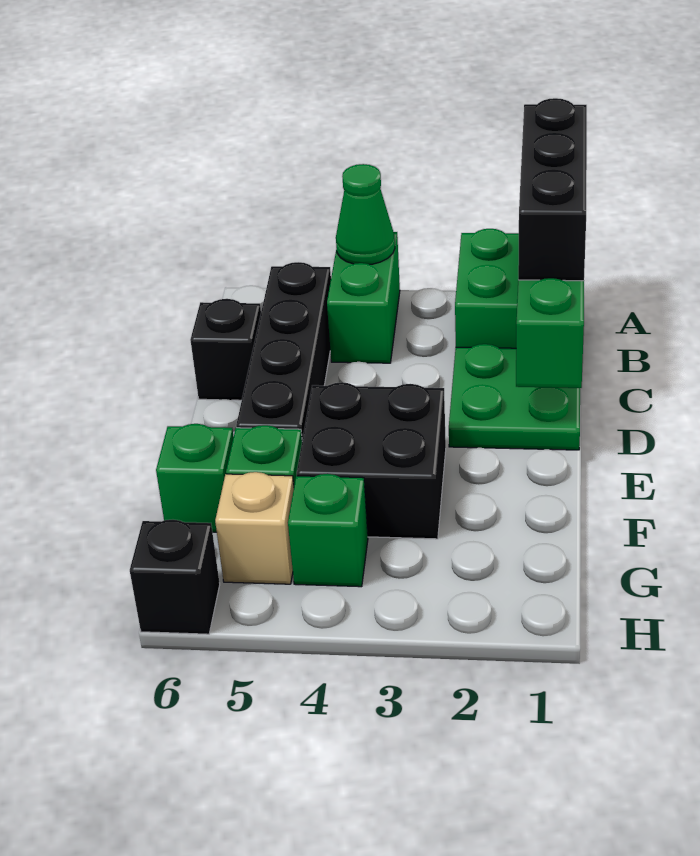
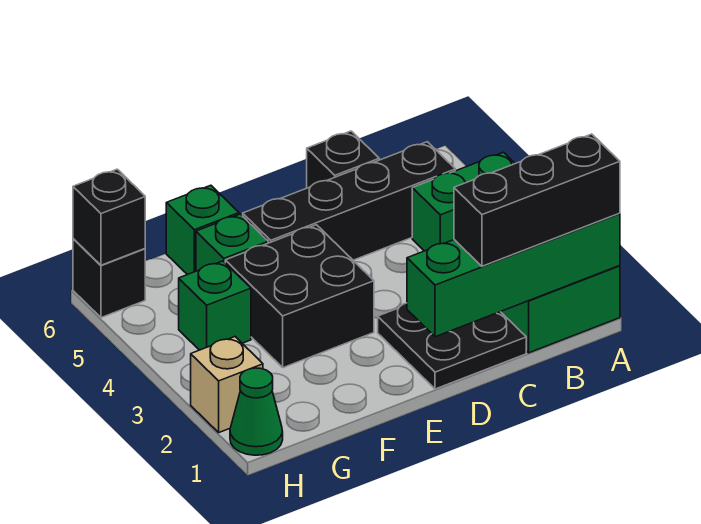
green cone A4 level 2 -> green cone H1 level 1
green plate C1:D2 level 1 -> black plate C1:D2 level 1
tan brick G5 level 1 -> tan brick H2 level 1
none -> black brick H6 level 2

